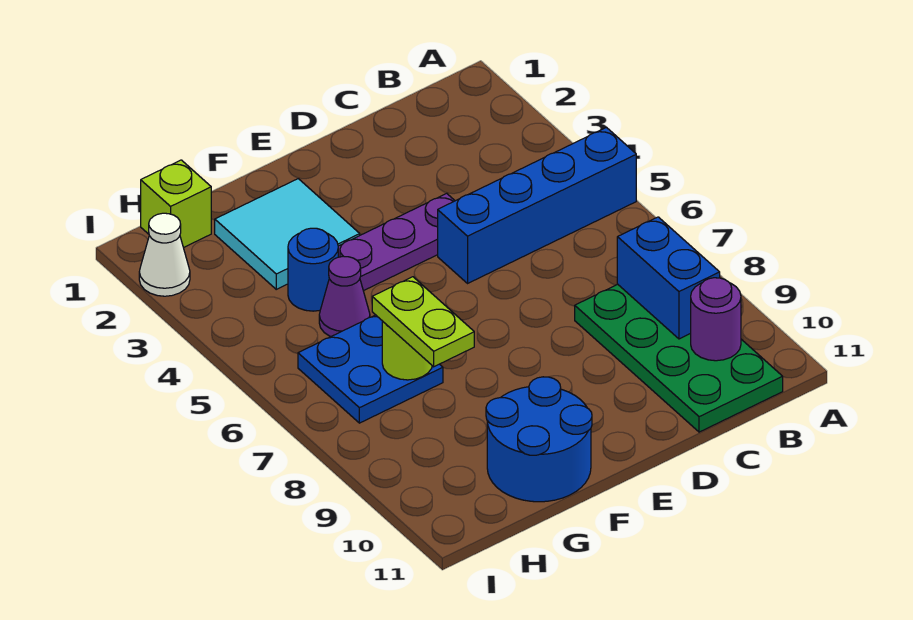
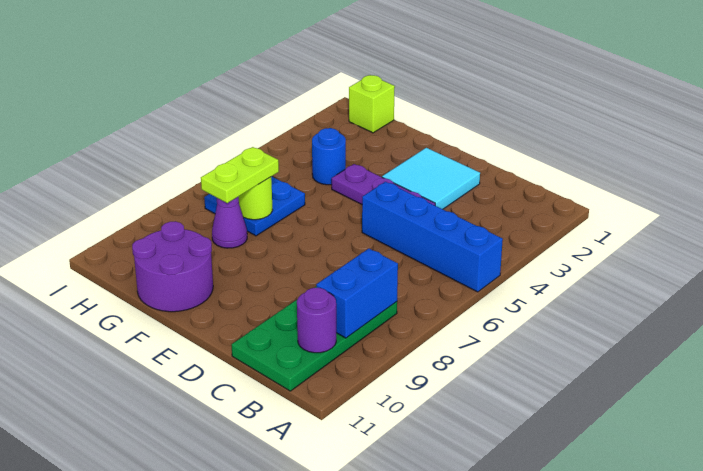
cyan tile F2:G3 level 1 -> cyan tile D2:E3 level 1
blue round brick F10:G11 level 1 -> purple round brick F10:G11 level 1
purple cone G5 level 1 -> purple cone G8 level 1
white cone I2 level 1 -> none

